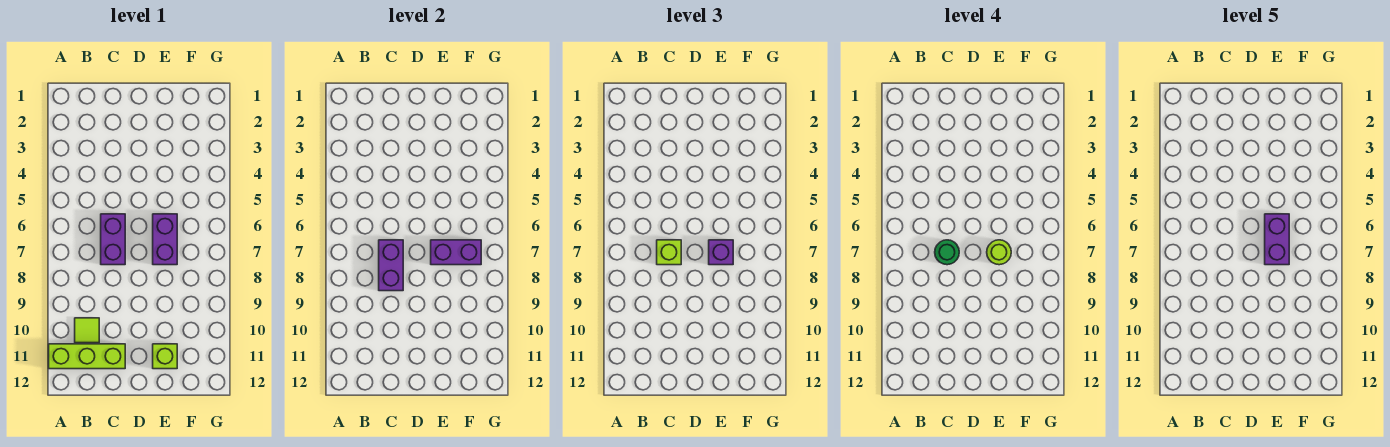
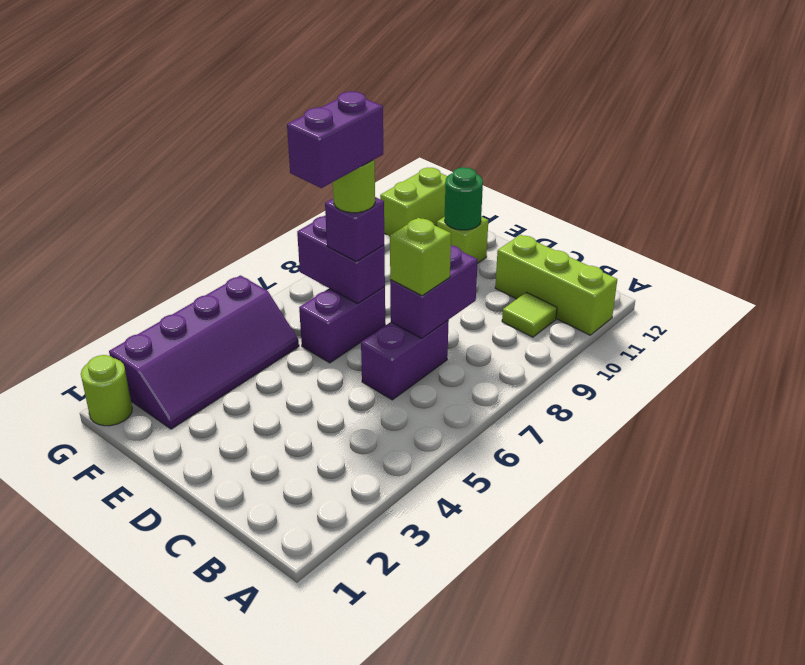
green round brick C7 level 4 -> green round brick E11 level 2
none -> purple slope F2:G5 level 1 top G
none -> lime round brick G1 level 1
none -> lime brick G11:G12 level 1

